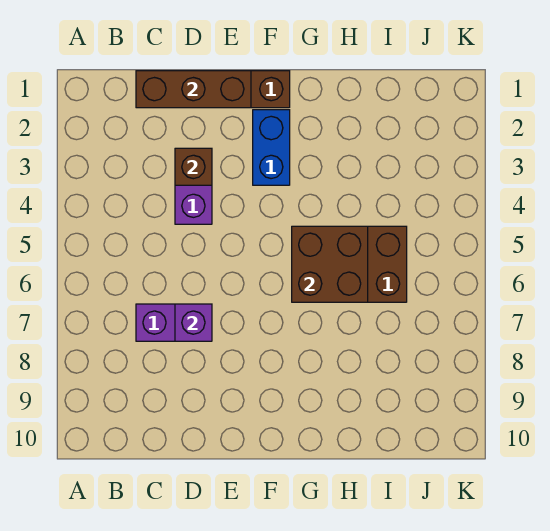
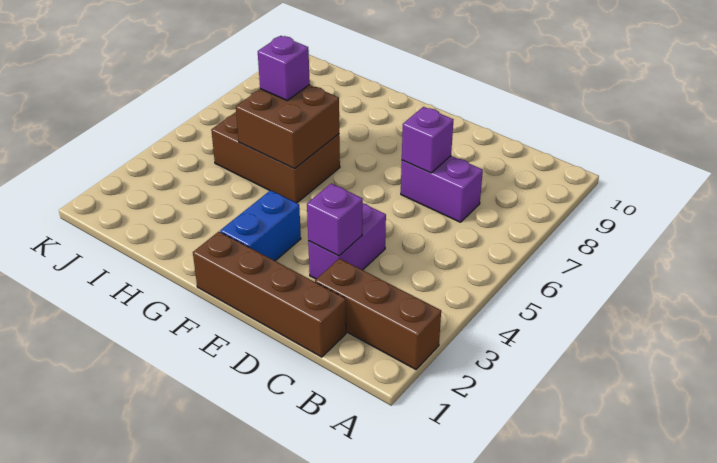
brown brick C1:E1 level 2 -> brown brick A2:C2 level 1
brown brick D3 level 2 -> purple brick D3 level 2
none -> purple brick H6 level 3

